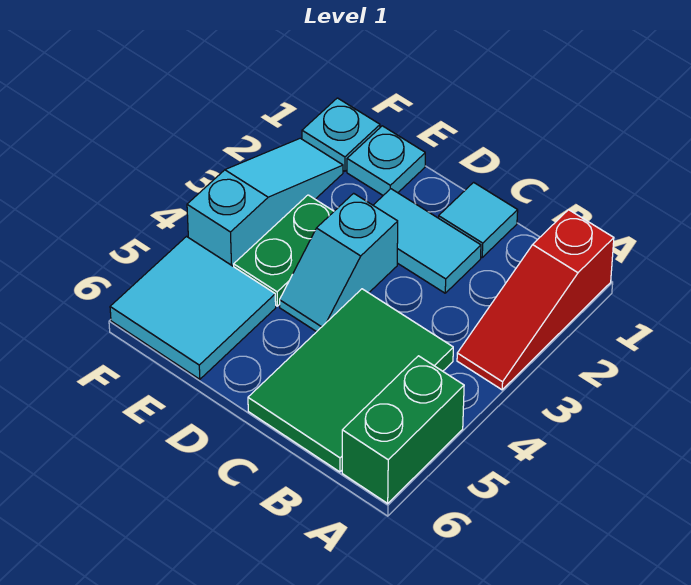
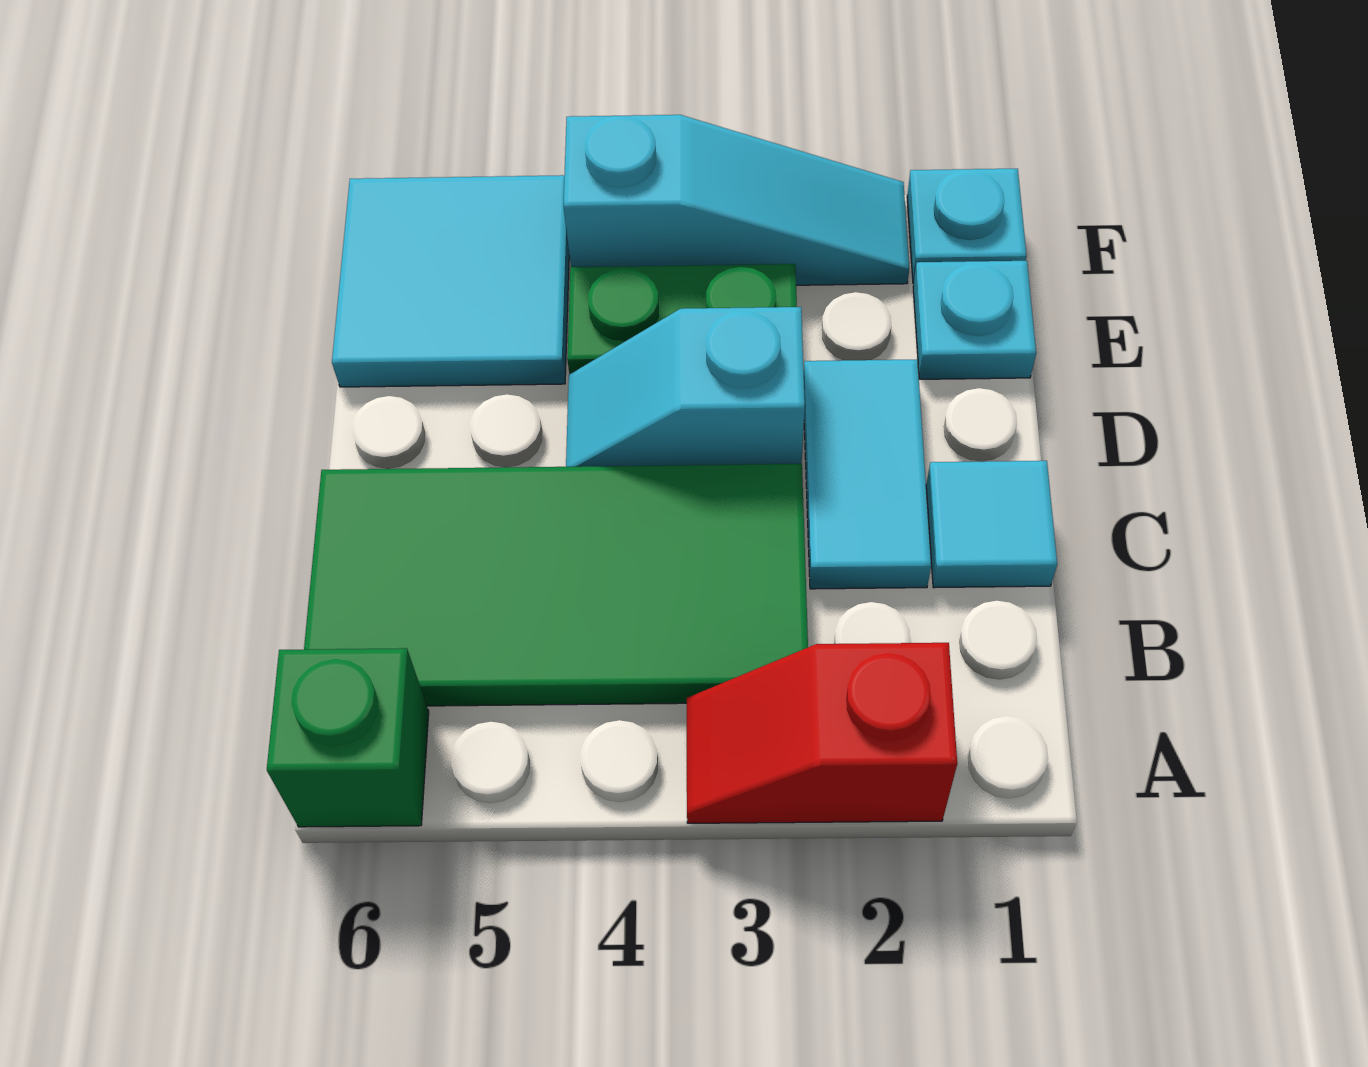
red slope A1:A3 level 1 top 1 -> red slope A2:A3 level 1 top 2
green brick A5:A6 level 1 -> green brick A6 level 1
green tile B4:C6 level 1 -> green tile B3:C6 level 1

